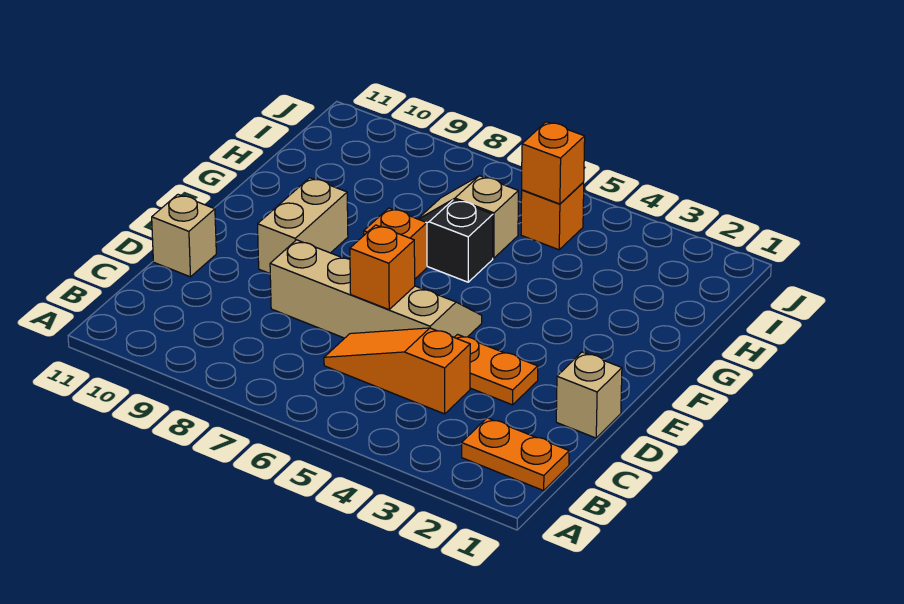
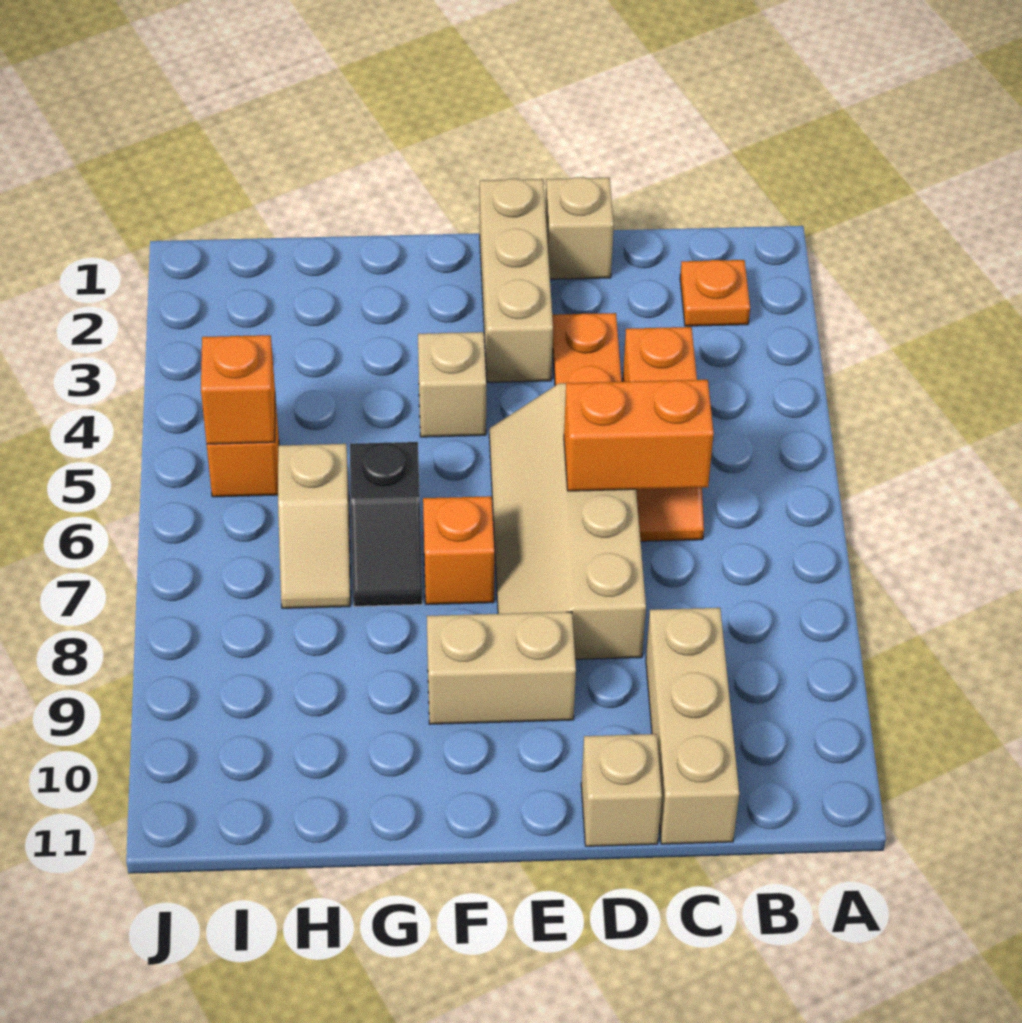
orange plate B1:B2 level 1 -> orange plate B2 level 1
none -> tan brick C9:C11 level 1
orange brick D6 level 2 -> orange brick C6:D6 level 2
none -> tan brick E1:E3 level 1
none -> tan brick F4 level 1

